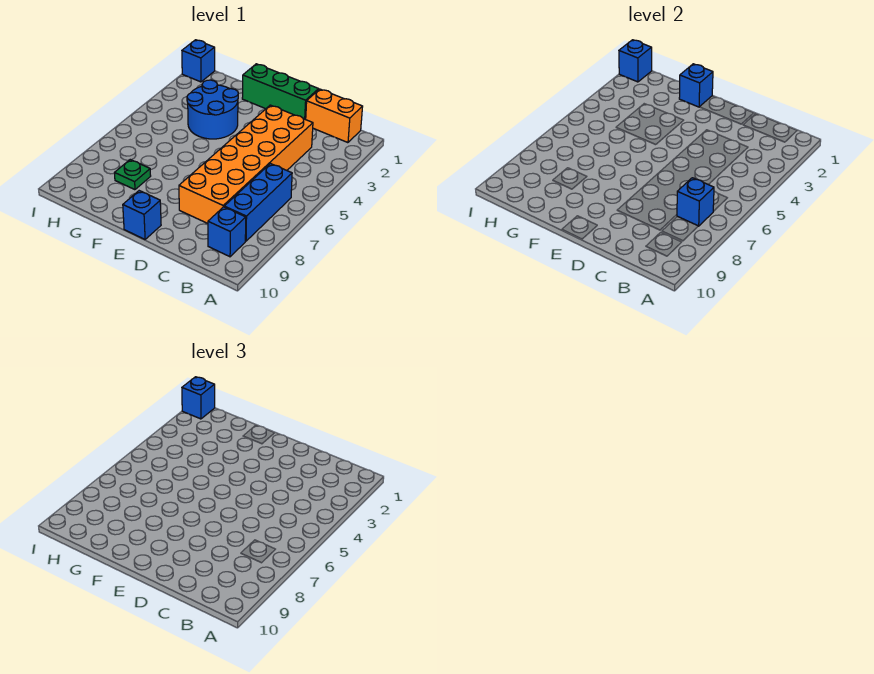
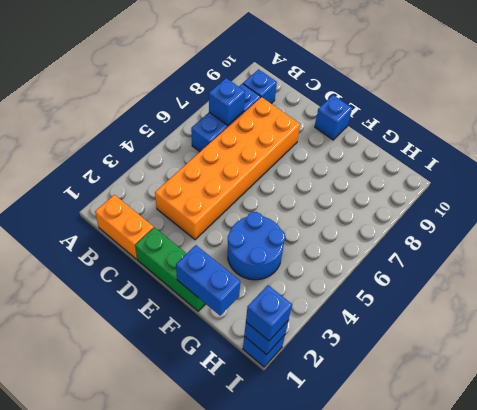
blue brick F1 level 2 -> blue brick F1:G1 level 2
green plate G8 level 1 -> none

